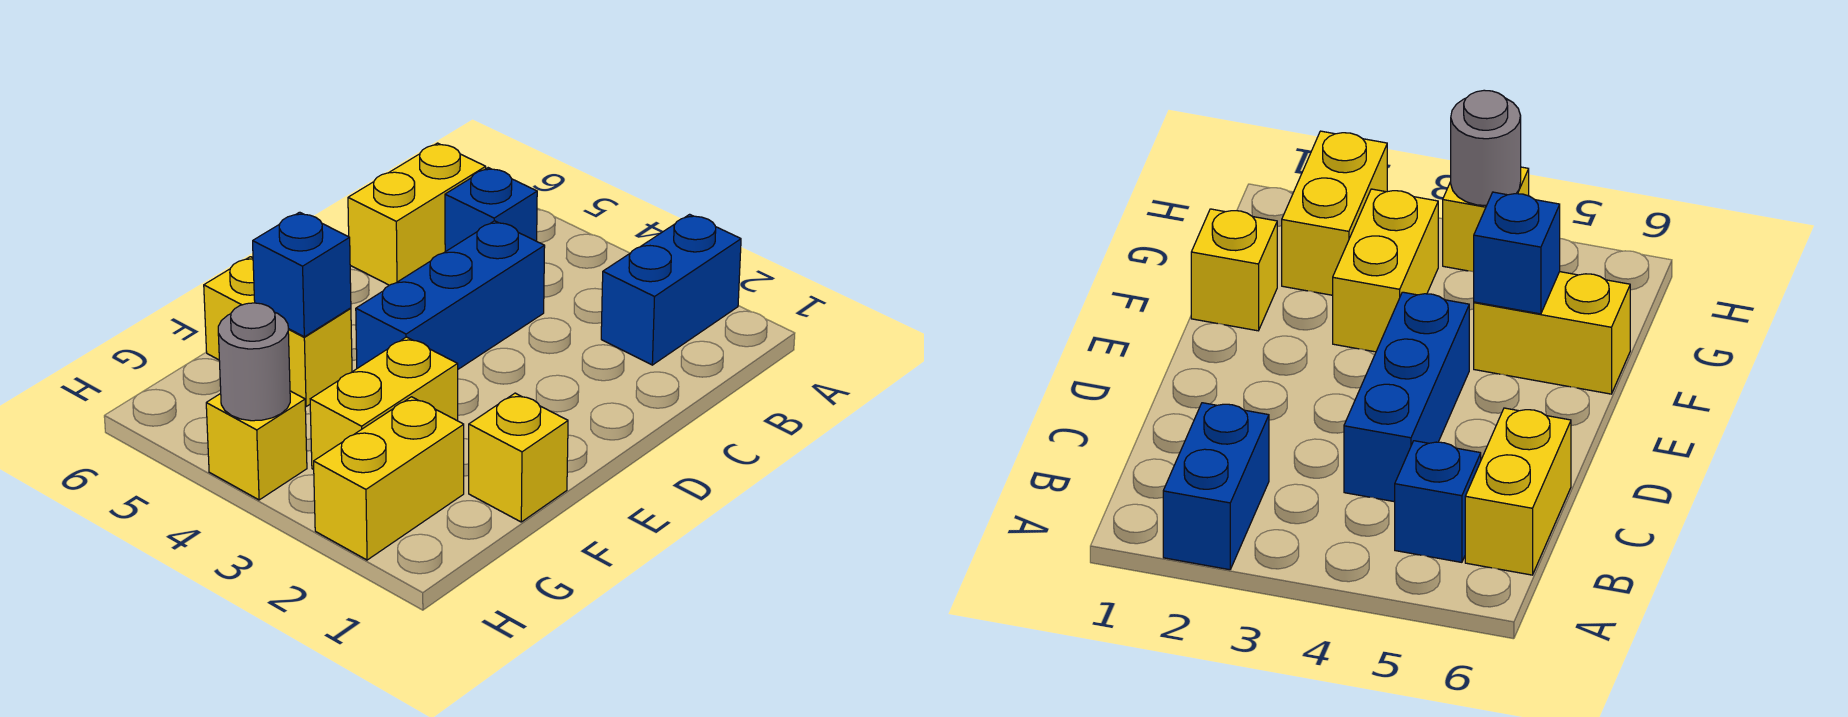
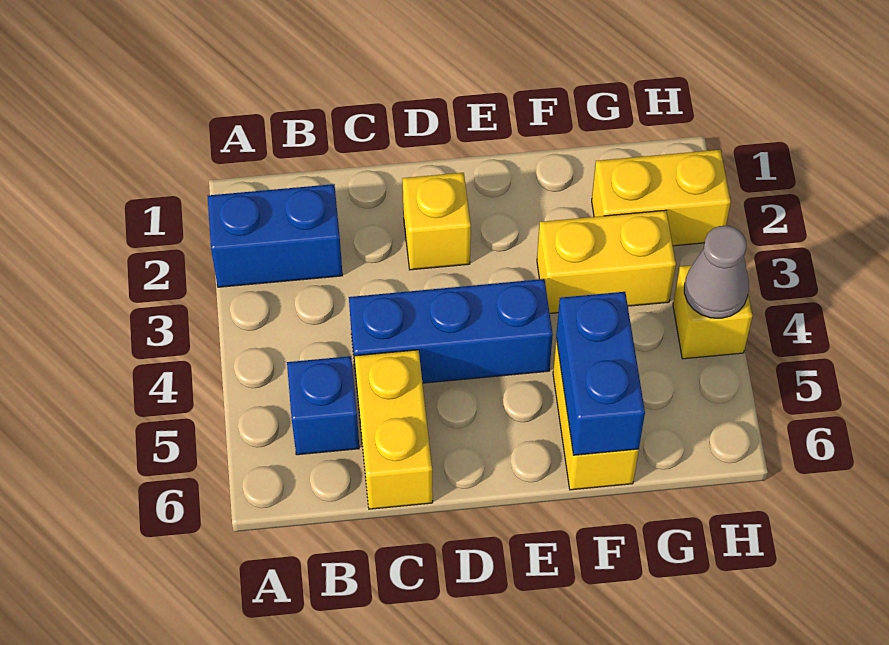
yellow brick B6:C6 level 1 -> yellow brick C5:C6 level 1
yellow brick F1 level 1 -> yellow brick D2 level 1
blue brick F5 level 2 -> blue brick F5:F6 level 2
grey round brick H4 level 2 -> grey cone H4 level 2

